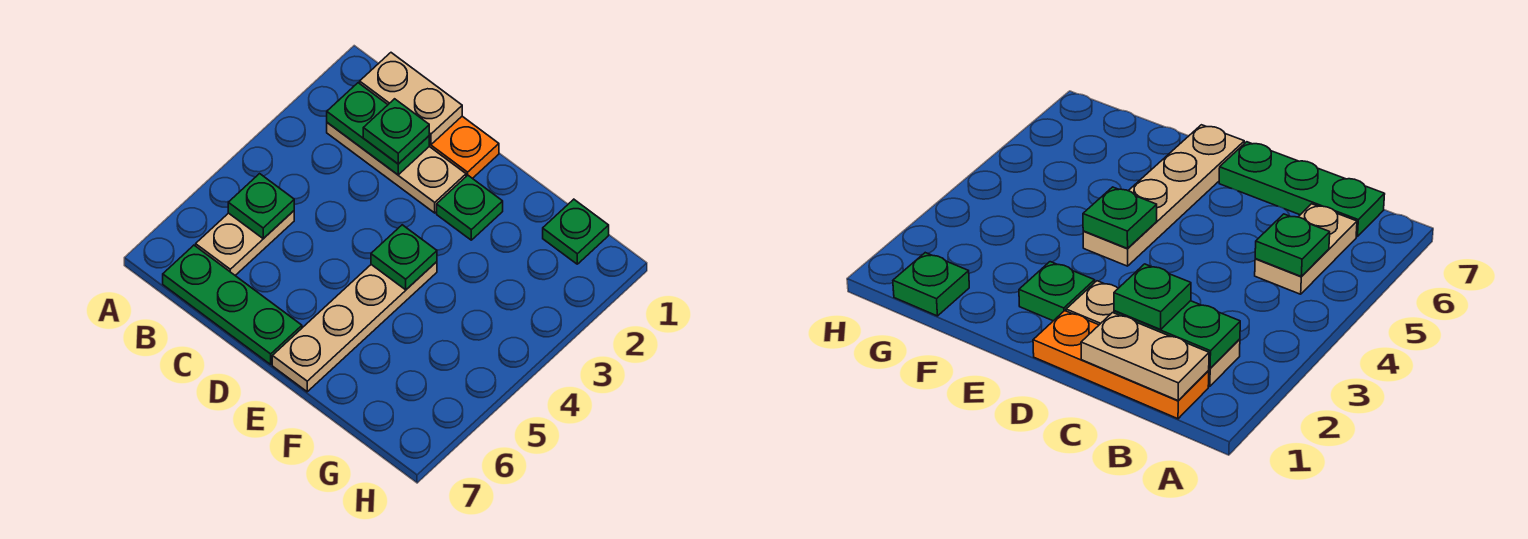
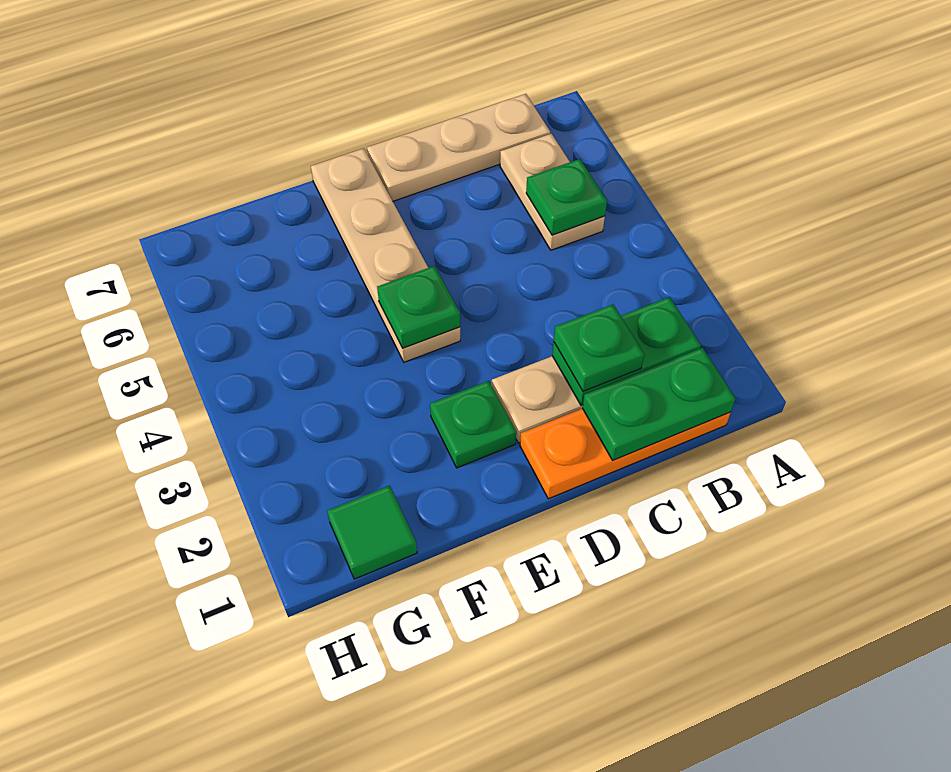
tan plate B1:C1 level 2 -> green plate B1:C1 level 2
green plate B7:D7 level 1 -> tan plate B7:D7 level 1
green plate G1 level 1 -> green tile G1 level 1

